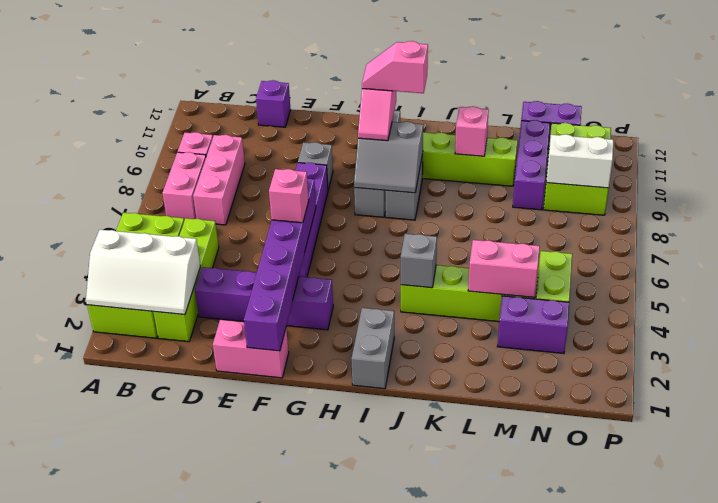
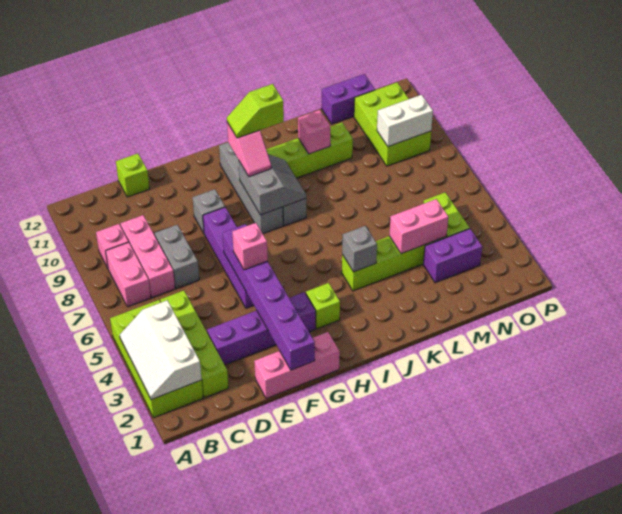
white slope A2:C3 level 2 top 3 -> white slope A2:B4 level 2 top B
purple brick D12 level 1 -> lime brick D12 level 1
pink brick E1:F1 level 1 -> pink brick E1:G1 level 1
none -> lime brick H3 level 1
grey slope H8:I9 level 2 top 9 -> grey slope H8:I9 level 2 top H
pink slope H10:I10 level 4 top I -> lime slope H10:I10 level 4 top I
grey brick I1:I2 level 1 -> grey brick D7:D8 level 1
purple brick M9:M11 level 1 -> none

